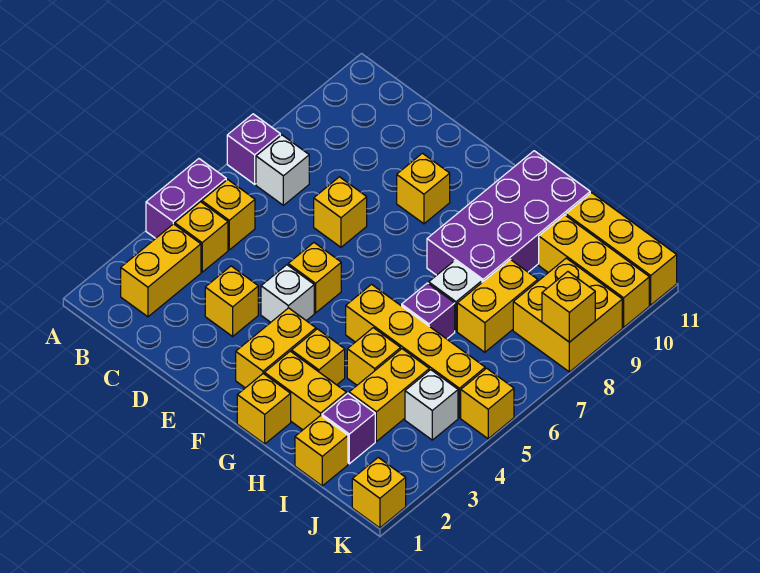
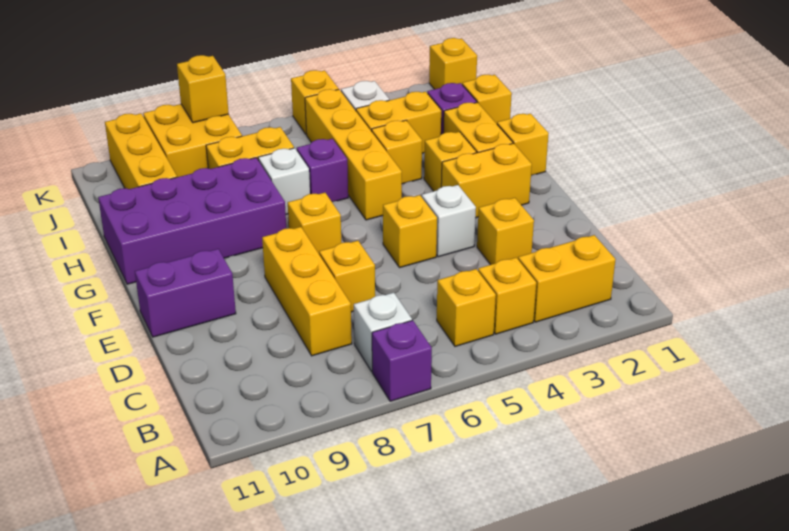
purple brick A4:A5 level 1 -> purple brick E10:E11 level 1
yellow brick E9 level 1 -> yellow brick F7 level 1
yellow brick I11:K11 level 1 -> yellow brick C8:E8 level 1

